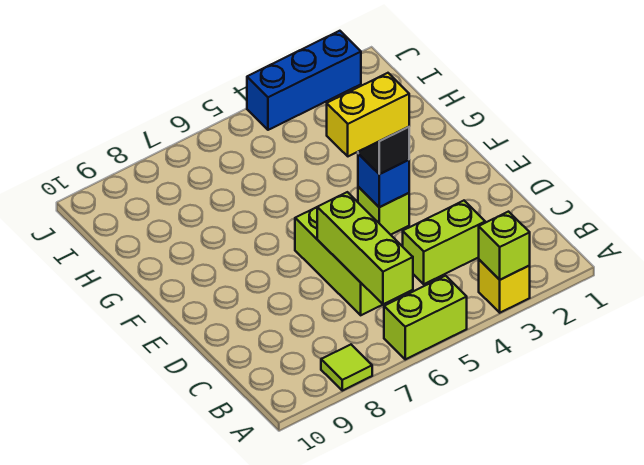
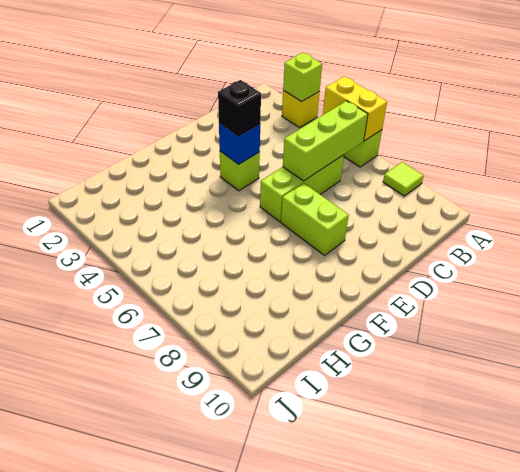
lime brick C3:C4 level 1 -> lime brick E7:E8 level 1
yellow brick E4:E5 level 4 -> yellow brick A5:A6 level 2
blue brick J2:J4 level 1 -> none

